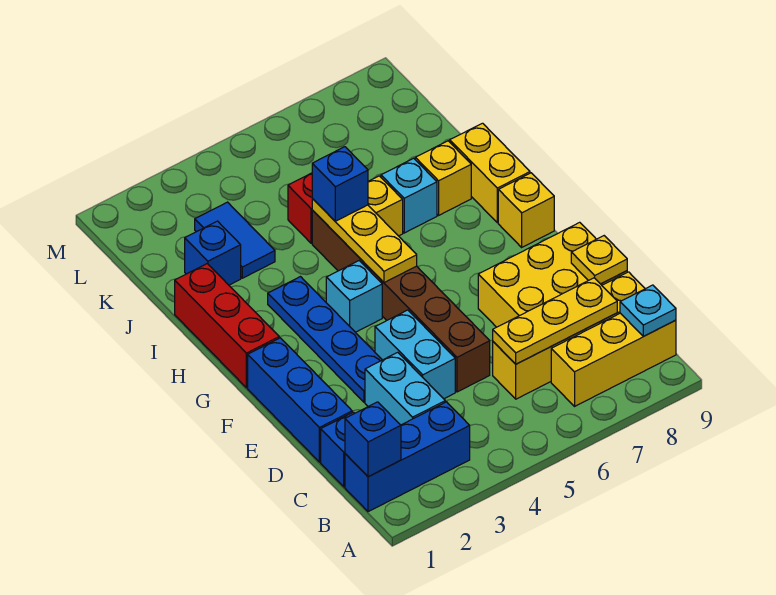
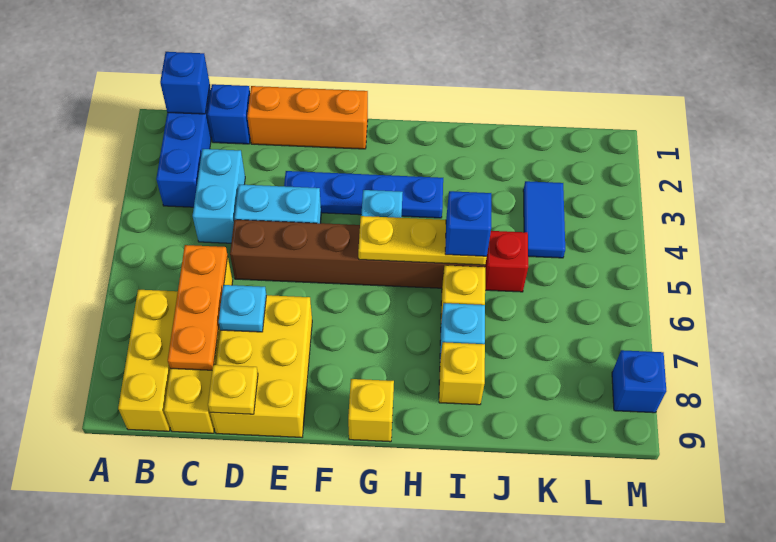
cyan plate B9 level 2 -> cyan plate D7 level 2
cyan brick C3:D3 level 1 -> cyan brick C3:C4 level 1
yellow plate C6:C8 level 2 -> orange plate C6:C8 level 2
blue brick D1:F1 level 1 -> orange brick D1:F1 level 1
red brick G1:I1 level 1 -> none
yellow brick H9:I9 level 1 -> none
blue brick J2 level 1 -> blue brick M8 level 1
blue tile J3:K3 level 1 -> blue tile K3:K4 level 1

